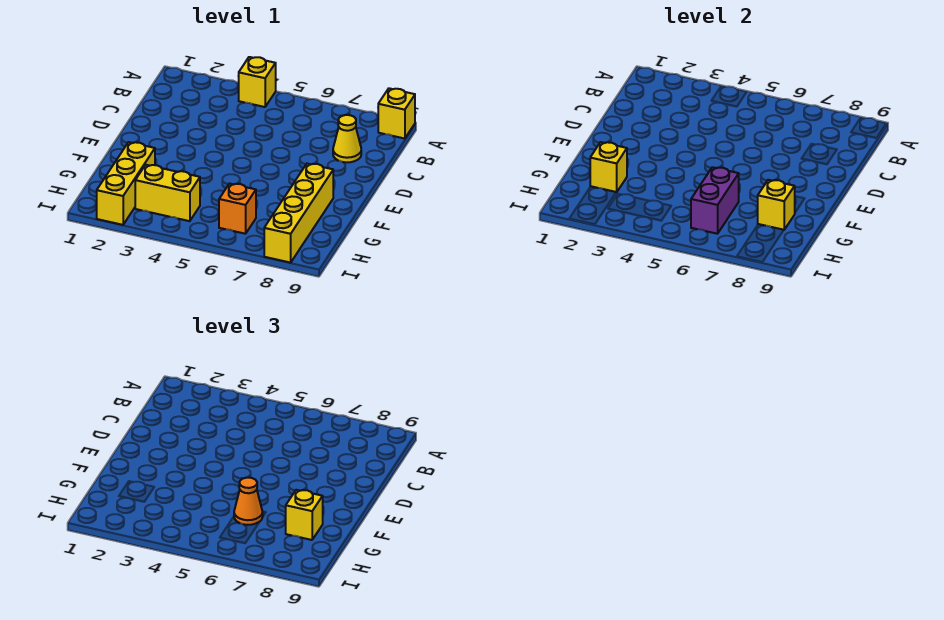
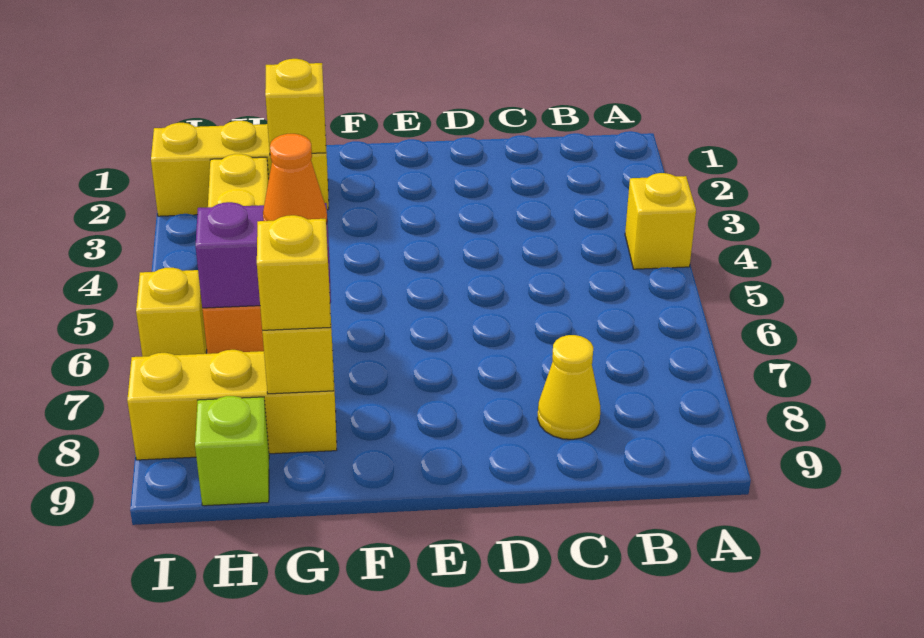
yellow brick A9 level 1 -> yellow brick I6 level 1
yellow brick F8:I8 level 1 -> yellow brick G8:I8 level 1
none -> lime brick H9 level 1

